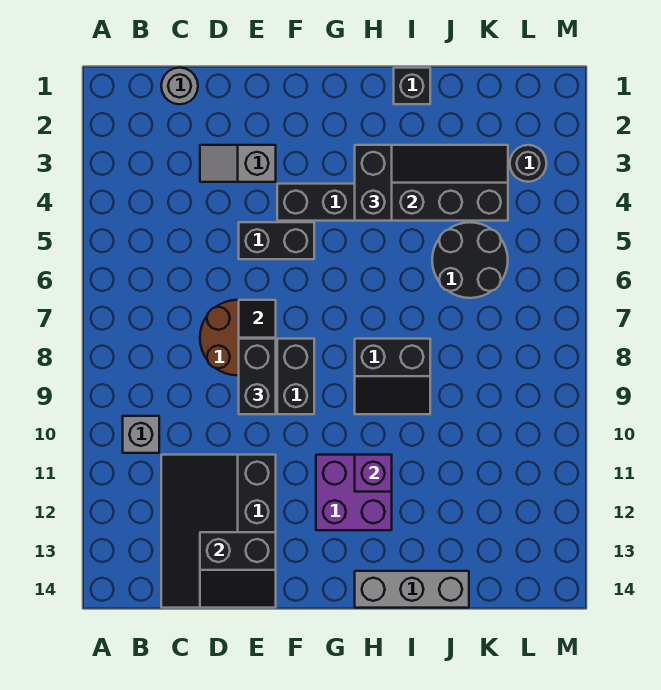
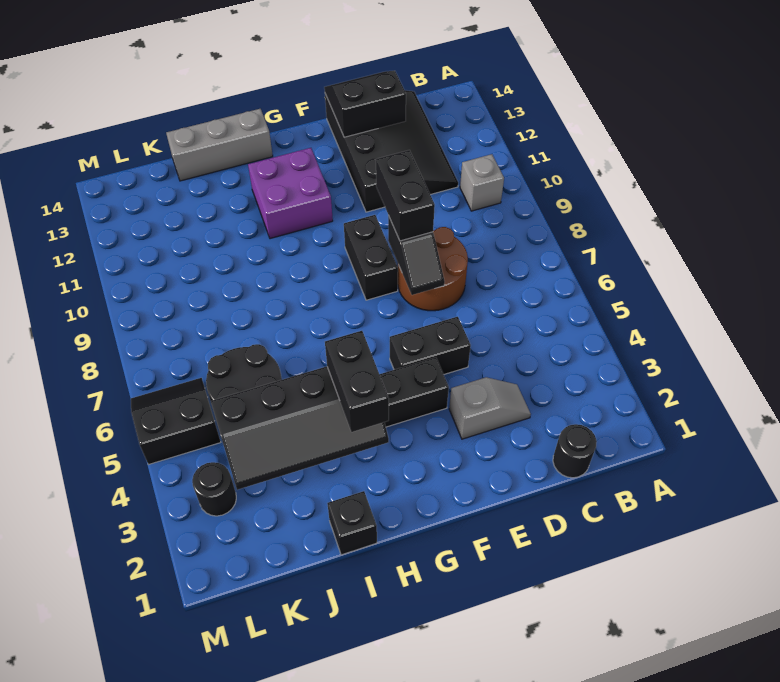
grey round brick C1 level 1 -> black round brick C1 level 1
black slope H8:I9 level 1 top 8 -> black slope L5:M6 level 1 top 5
purple brick H11 level 2 -> none

